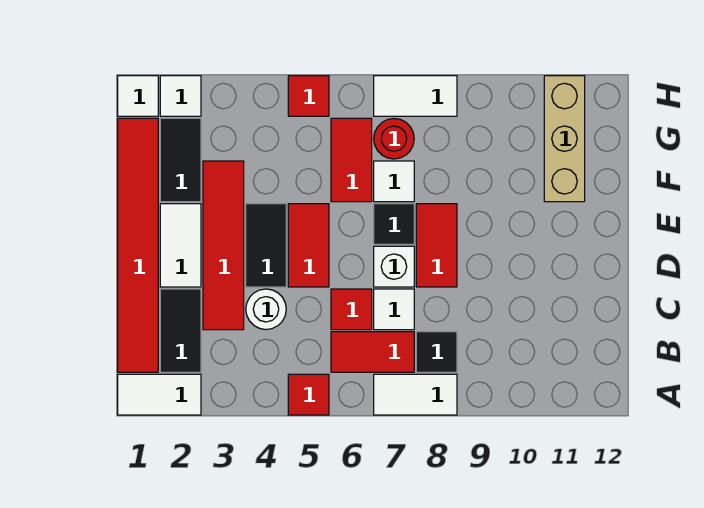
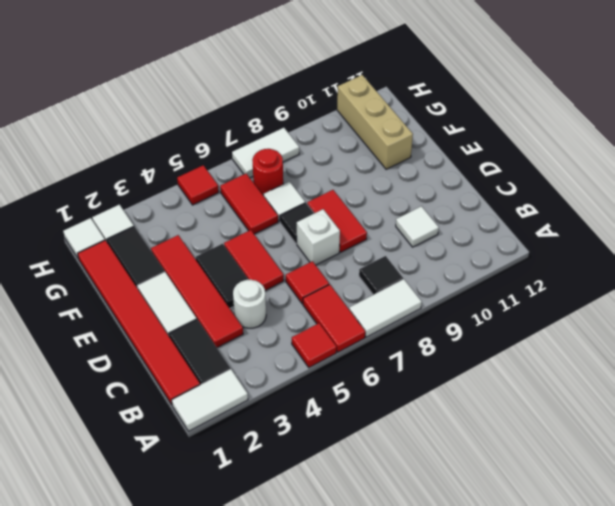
red tile B6:B7 level 1 -> red tile A6:B6 level 1
white tile C7 level 1 -> white tile C10 level 1

